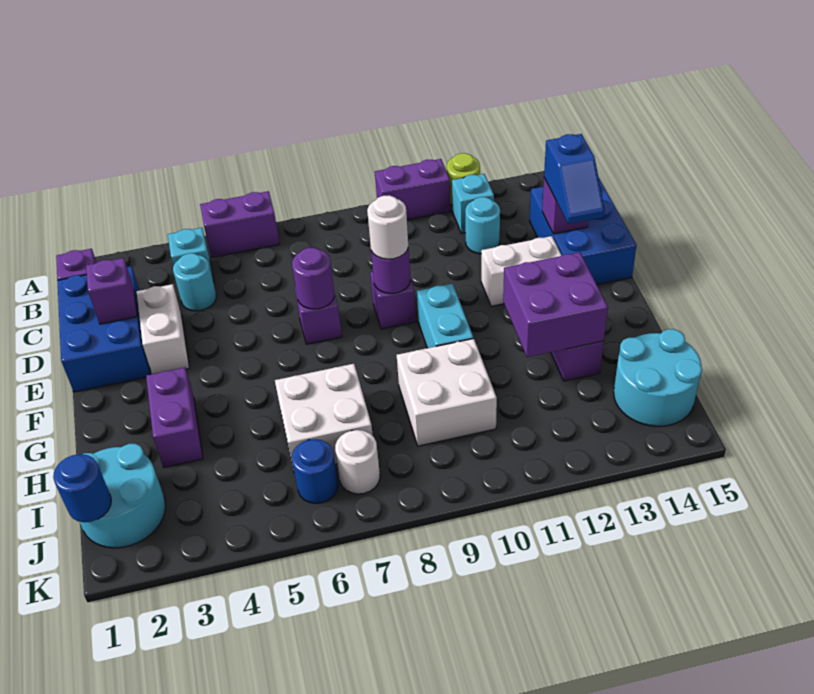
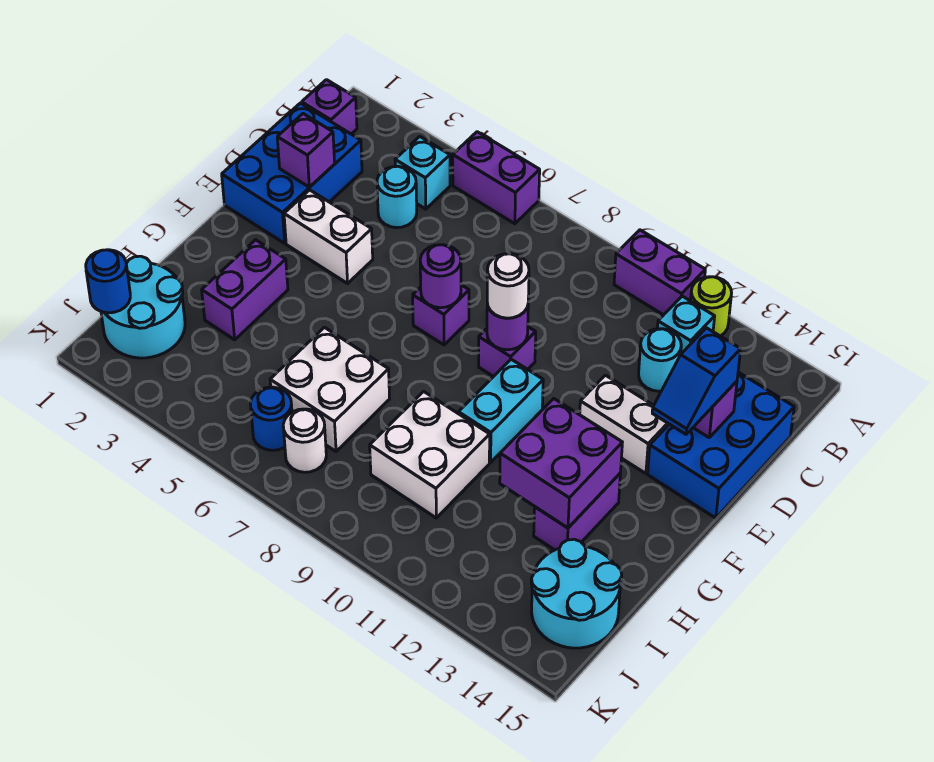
white brick D3:E3 level 1 -> white brick E3:E4 level 1

